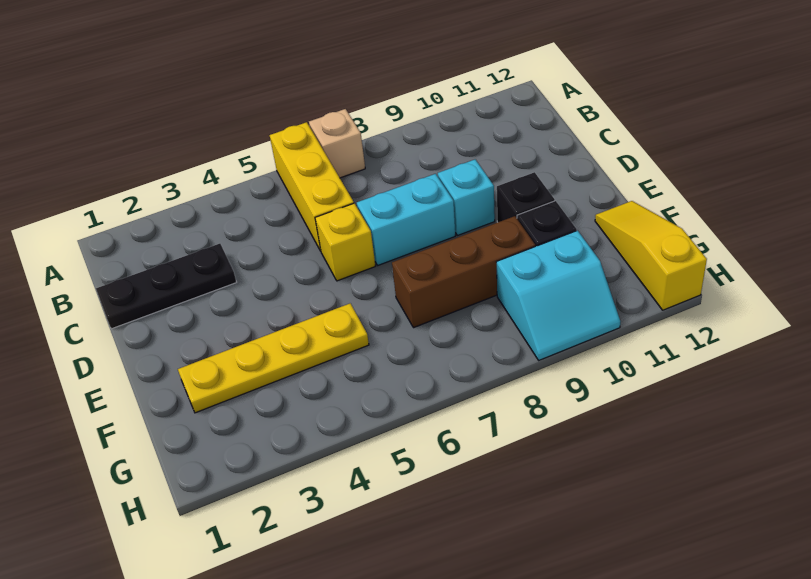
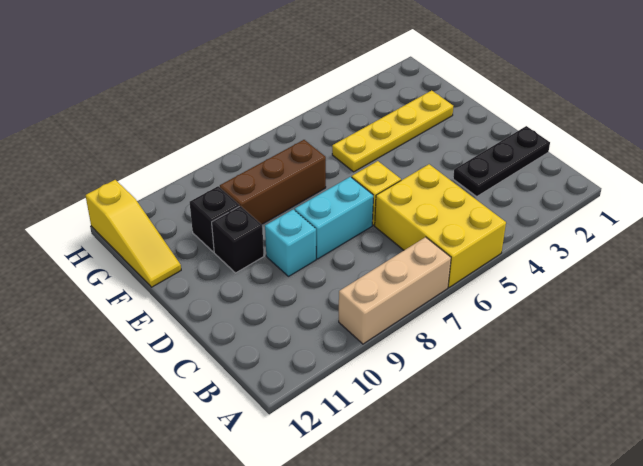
yellow brick A6:C6 level 1 -> yellow brick A5:C6 level 1
tan brick A7 level 1 -> tan brick A7:A9 level 1
cyan slope G9:H10 level 1 top G -> none

